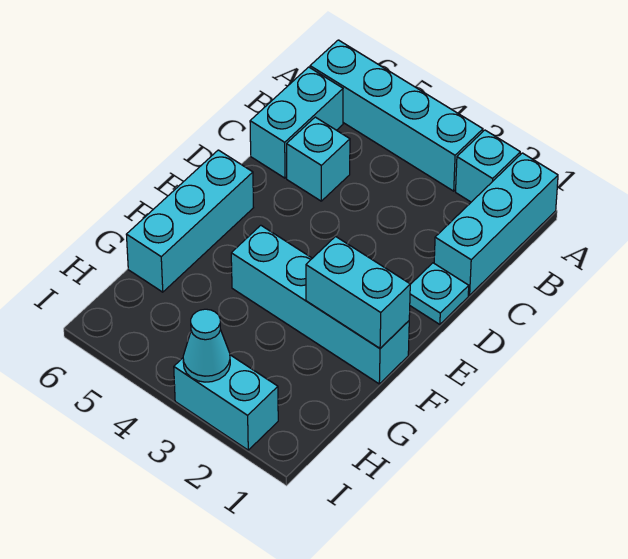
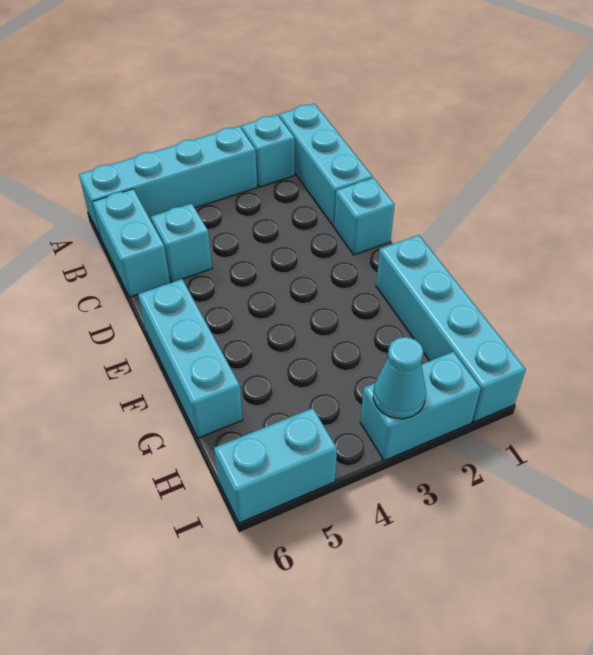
cyan plate D1 level 1 -> cyan brick D1 level 1
cyan brick F1:F4 level 1 -> cyan brick F1:I1 level 1
cyan brick F1:F2 level 2 -> cyan brick I5:I6 level 1

